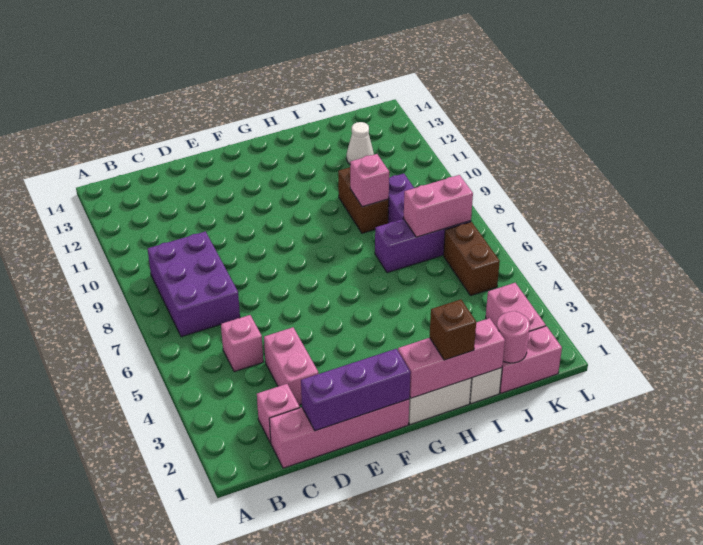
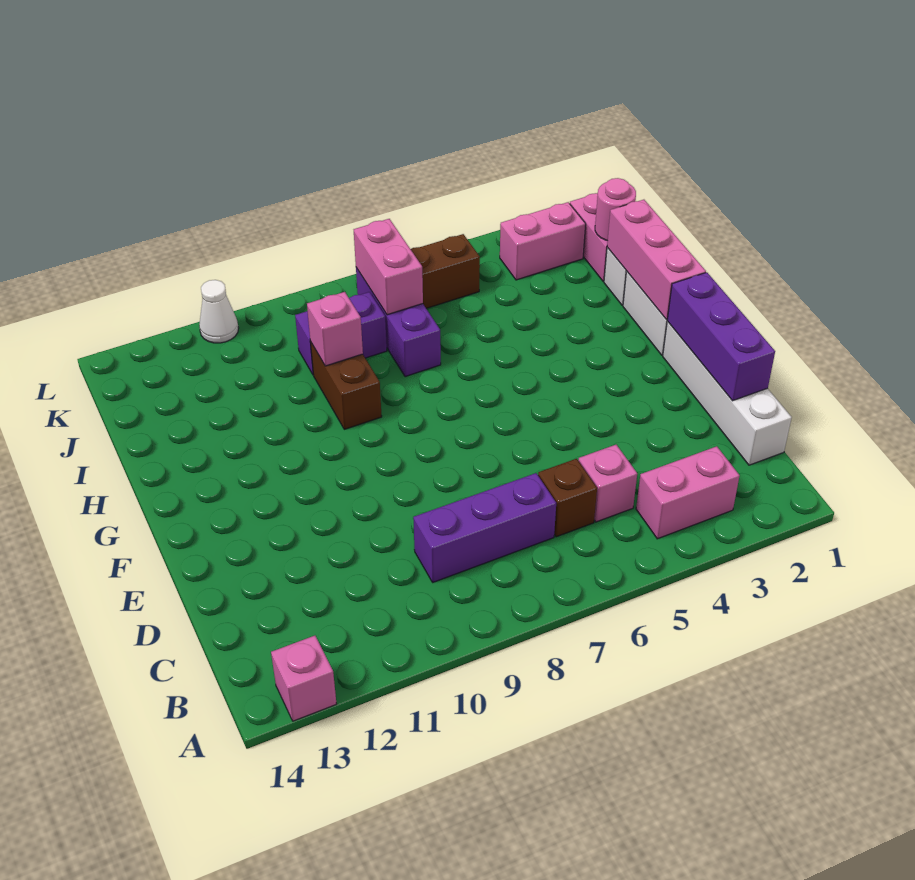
purple brick B7:C9 level 1 -> purple brick C7:C9 level 1
pink brick C1:F1 level 1 -> white brick C1:F1 level 1
pink brick C2 level 1 -> pink brick A13 level 1
pink brick D3:D4 level 1 -> pink brick B3:B4 level 1
brown brick H1 level 3 -> brown brick C6 level 1
brown brick I9:I10 level 1 -> brown brick H9:I9 level 1
white cone J12 level 1 -> white cone L11 level 1

